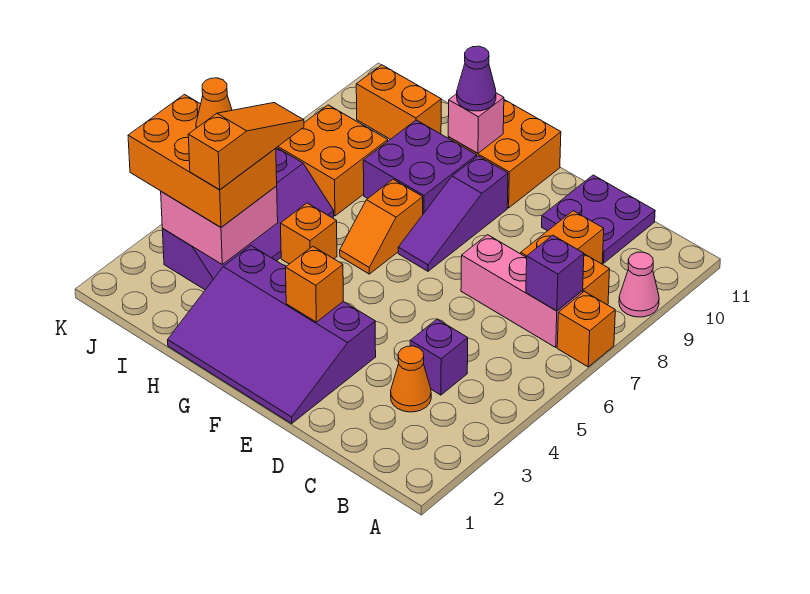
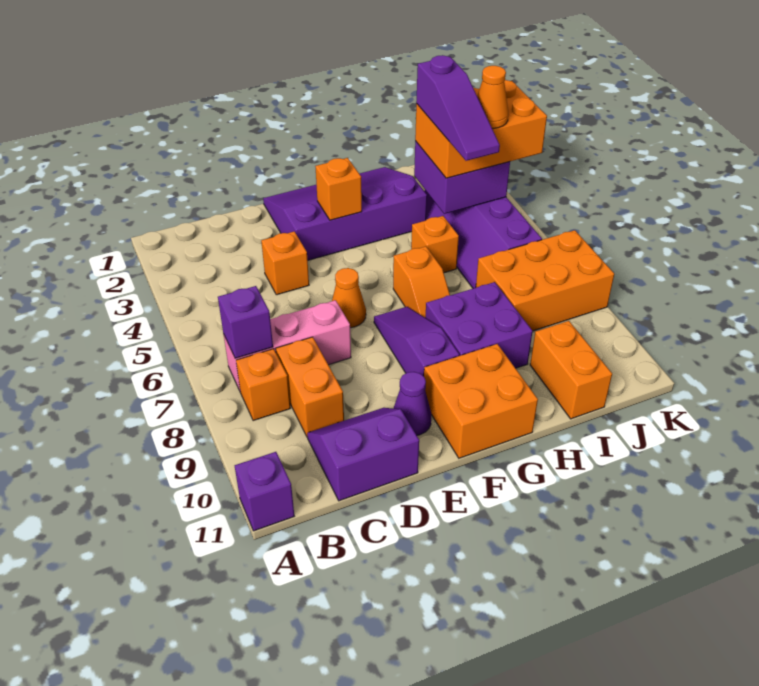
orange brick A7 level 1 -> orange brick D4 level 1
pink cone A9 level 1 -> none
orange cone C3 level 1 -> orange cone E6 level 1
purple brick C4 level 1 -> purple brick A11 level 1
purple plate C10:D11 level 1 -> purple slope C10:D11 level 1 top 11
orange slope G6:G7 level 1 top 7 -> orange slope G6:G7 level 1 top 6
pink brick G10 level 2 -> none
purple cone G10 level 3 -> purple cone E10 level 1
pink brick I3:J4 level 2 -> purple brick I3:J4 level 2
orange slope I3:I5 level 4 top 3 -> purple slope I3:I5 level 4 top 3
orange brick I7:J8 level 1 -> orange brick I7:K8 level 1
orange brick I10:J10 level 1 -> orange brick I10:I11 level 1

